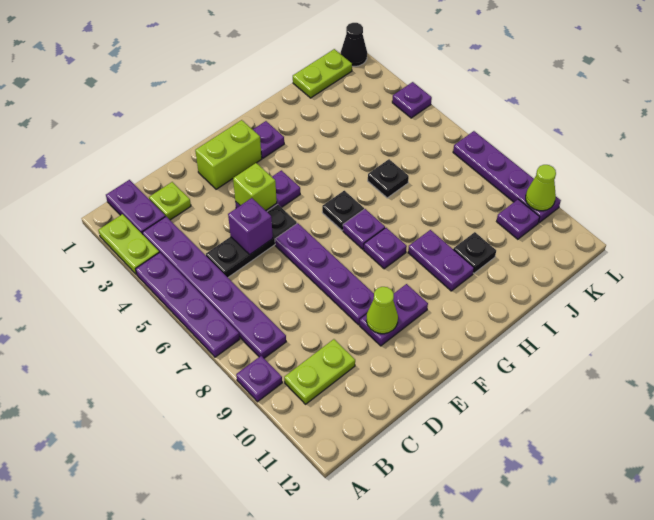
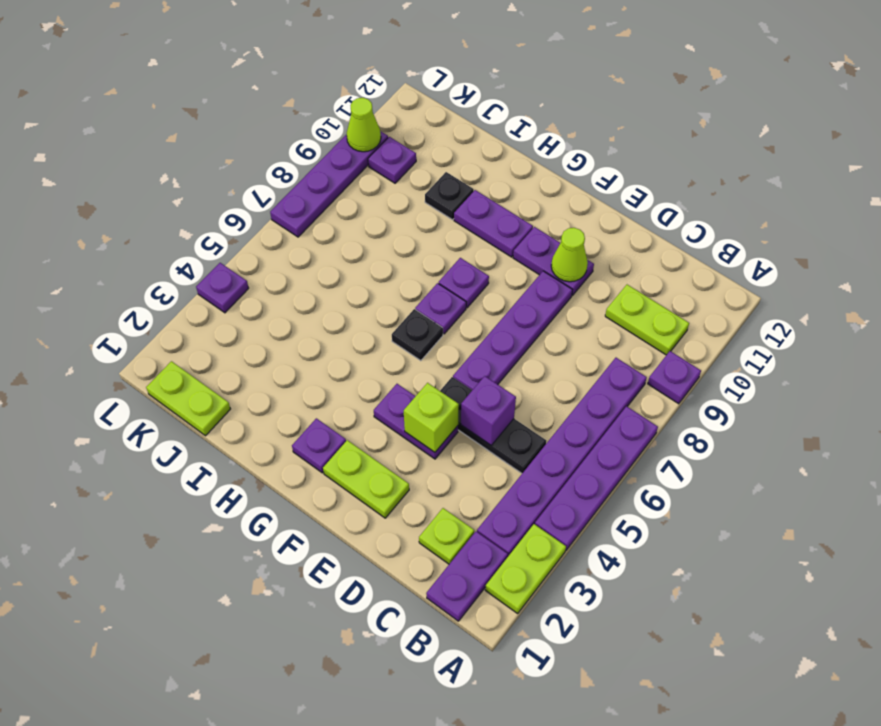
lime brick E2:F2 level 1 -> lime plate E2:F2 level 1
purple plate H9:H10 level 1 -> purple plate G10:H10 level 1
black plate I6 level 1 -> none
black cone L1 level 1 -> none

